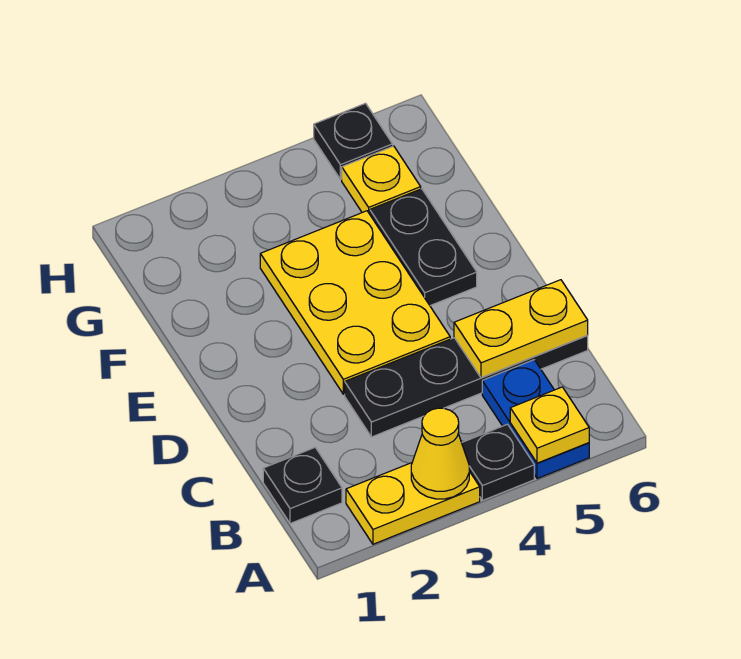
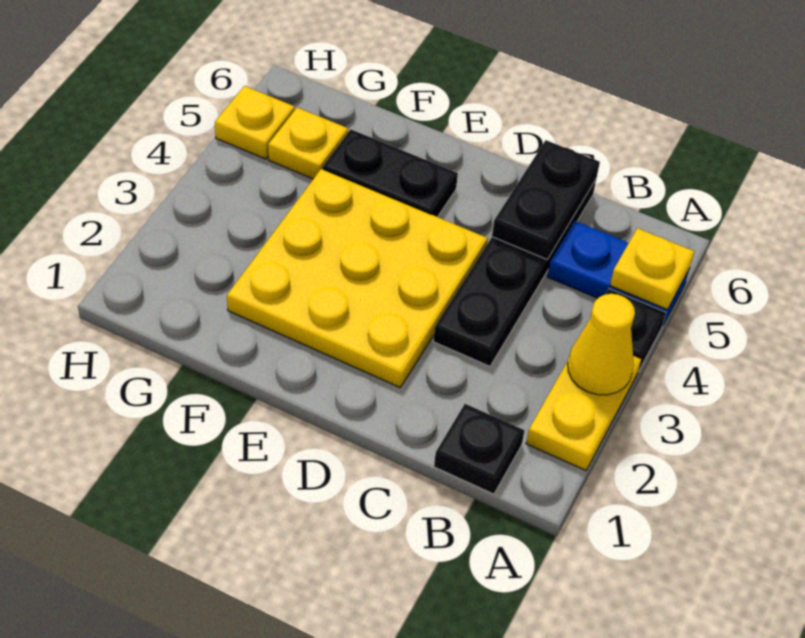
yellow plate C5:C6 level 2 -> black plate C5:C6 level 2
yellow plate D3:F4 level 1 -> yellow plate D2:F4 level 1
black plate H5 level 1 -> yellow plate H5 level 1

